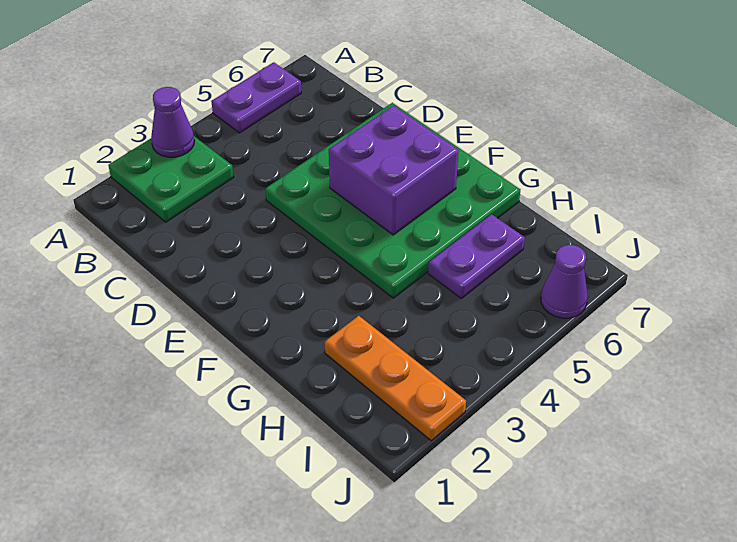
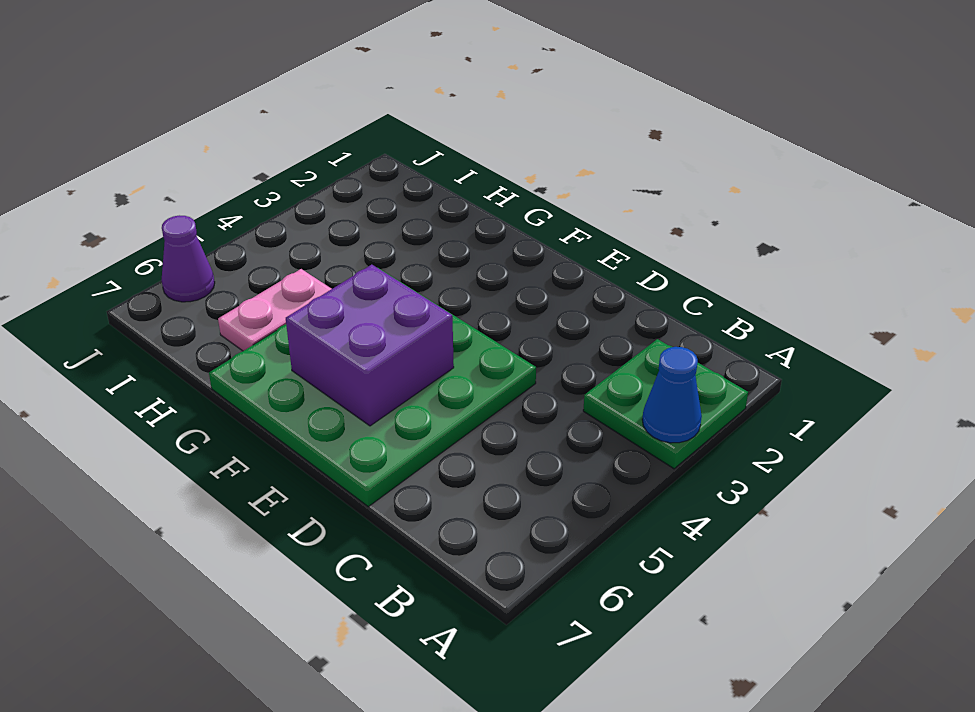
purple cone A3 level 2 -> blue cone A3 level 2
purple plate A5:A6 level 1 -> none
orange plate H2:J2 level 1 -> none
purple plate H5:H6 level 1 -> pink plate H5:H6 level 1

